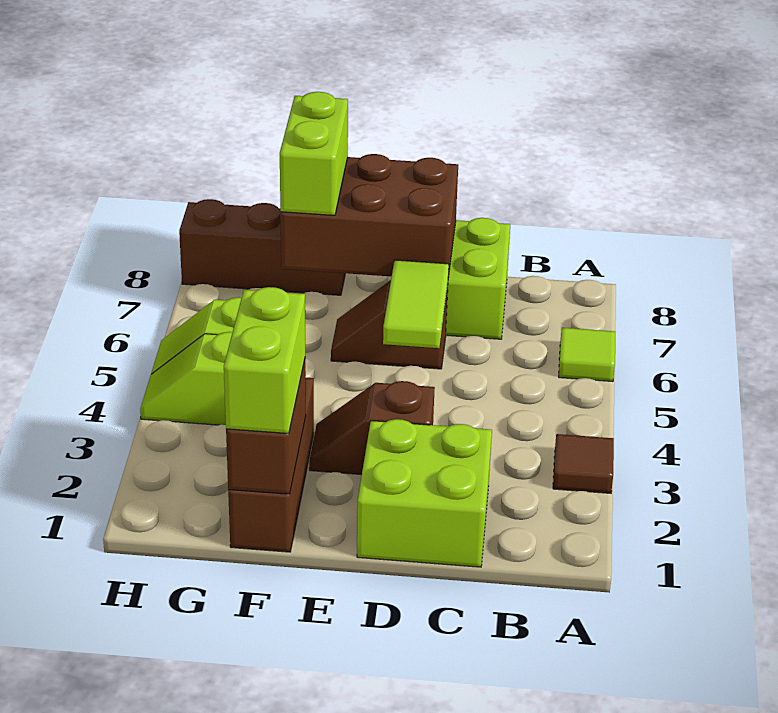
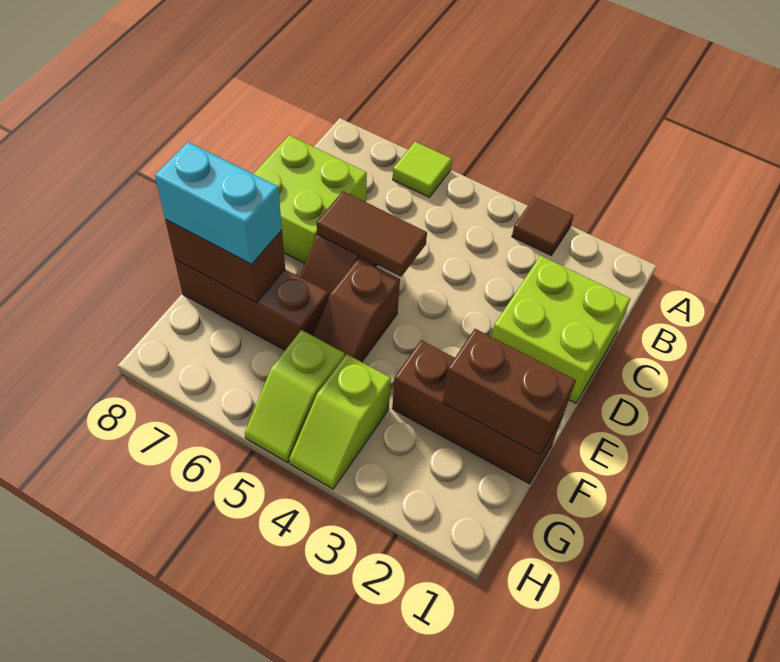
brown slope D3:E3 level 1 top D -> brown slope E5:F5 level 1 top E
lime tile D5:D6 level 2 -> brown tile D5:D6 level 2
brown brick D7:F8 level 2 -> brown brick F7:F8 level 2
lime brick F1:F2 level 3 -> none
lime brick F7:F8 level 3 -> cyan brick F7:F8 level 3
brown brick F8:H8 level 1 -> brown brick F6:F8 level 1

